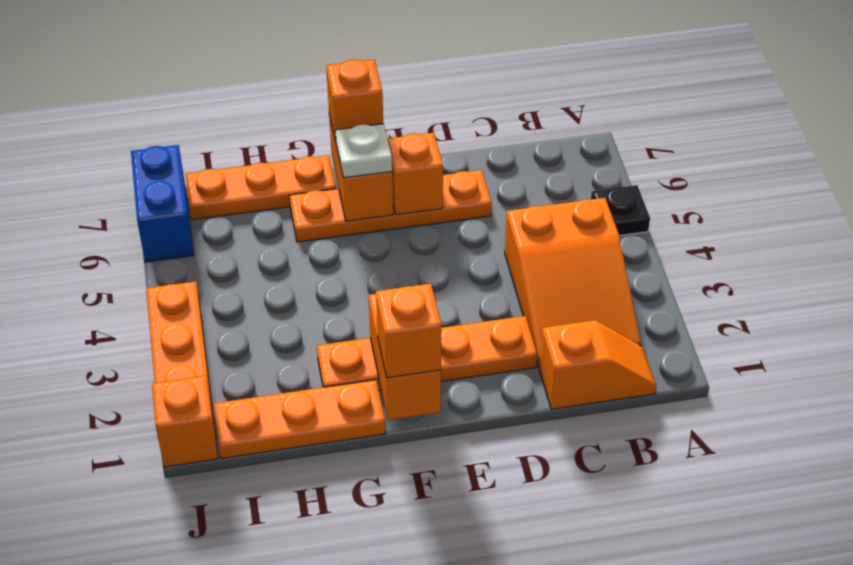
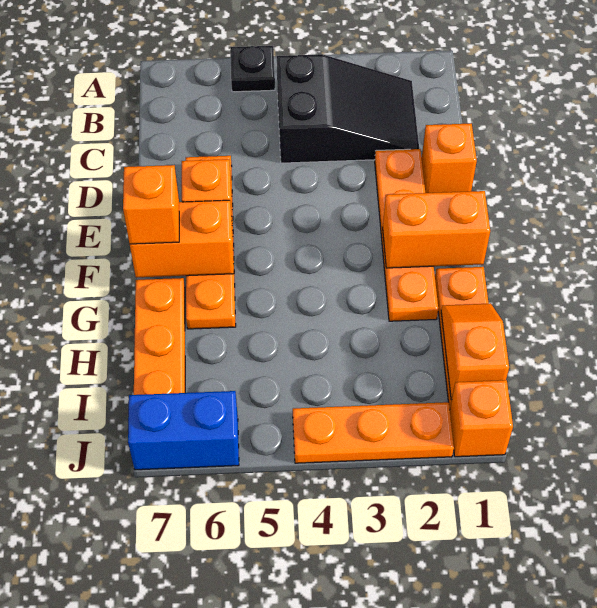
orange slope B1:C1 level 1 top C -> orange slope H1:I1 level 2 top I
orange slope B2:C4 level 1 top 4 -> black slope B2:C4 level 1 top 4
orange brick F1 level 3 -> orange brick D1 level 1
white plate F6 level 3 -> none

